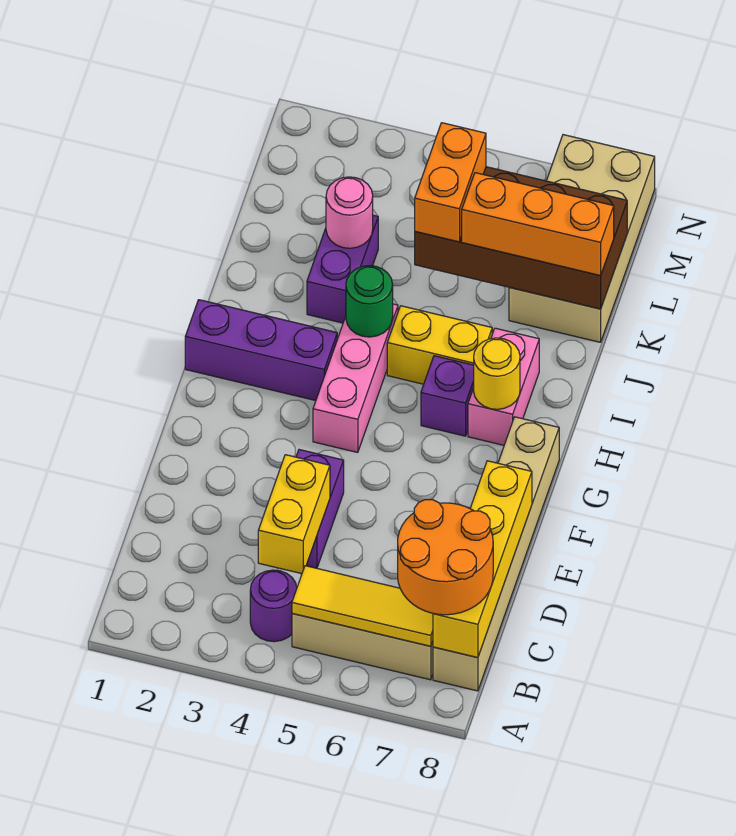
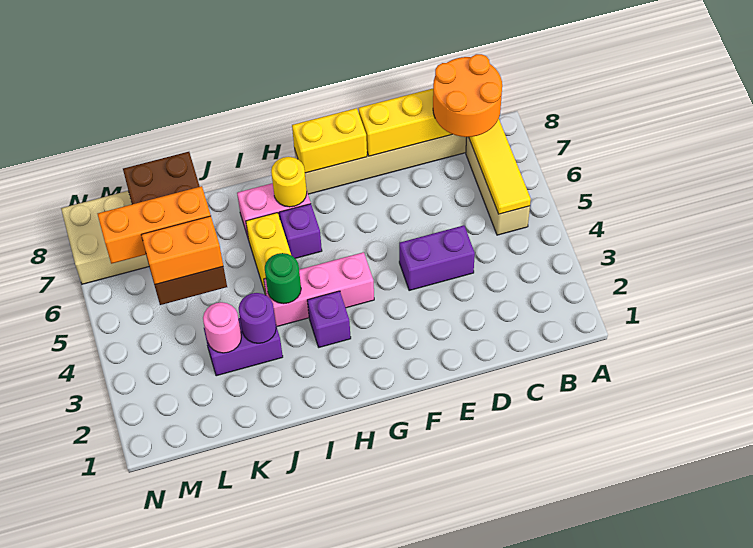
purple round brick B4 level 1 -> purple round brick J3 level 2
yellow brick C4:D4 level 2 -> yellow brick F8:G8 level 2
purple brick H1:H3 level 1 -> purple brick H3 level 1
orange brick K6:K8 level 3 -> orange brick K6:M6 level 3

